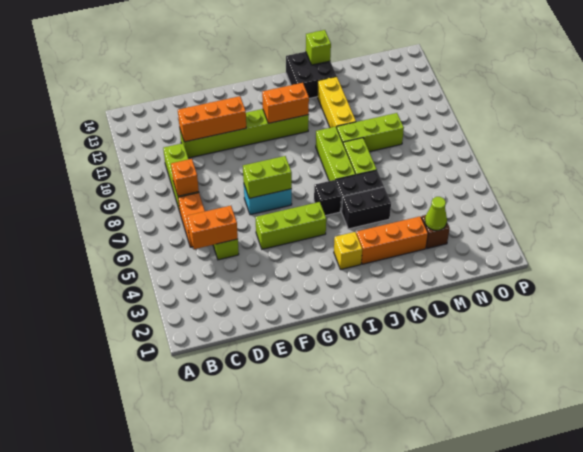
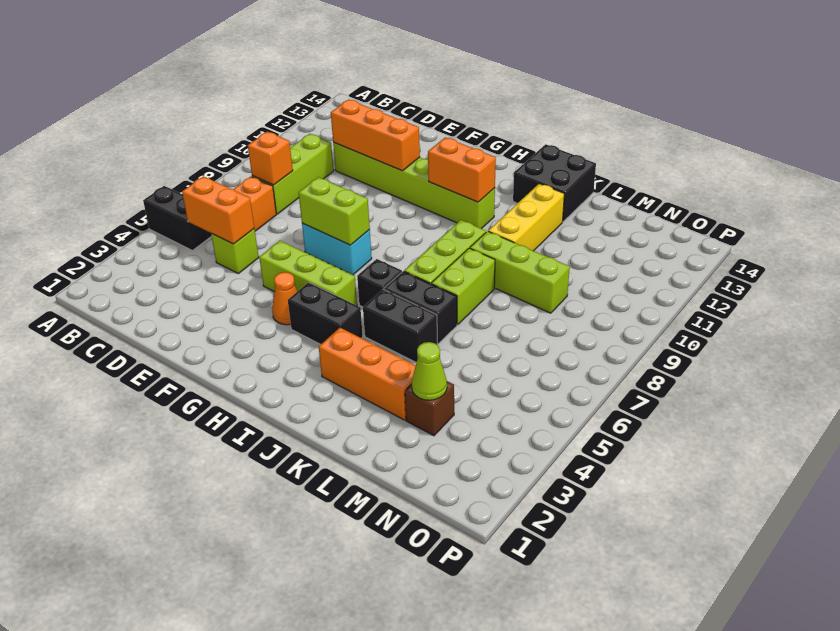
none -> black brick A5:B5 level 1
none -> orange cone G4 level 1
none -> black brick H4:I4 level 1
yellow brick I3 level 1 -> none
lime brick K14 level 2 -> none

